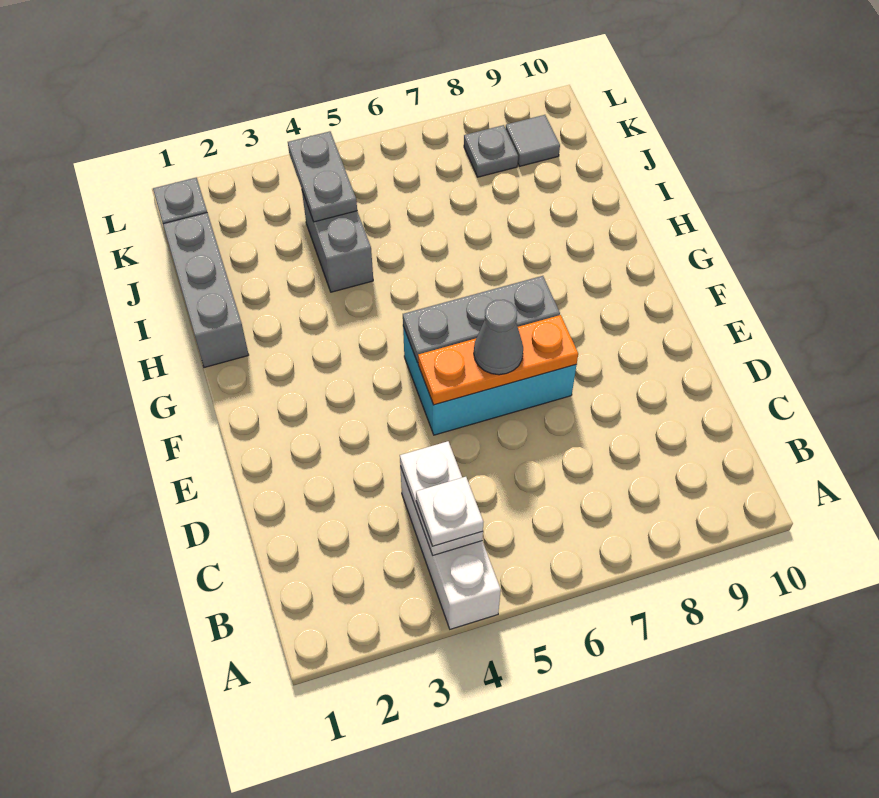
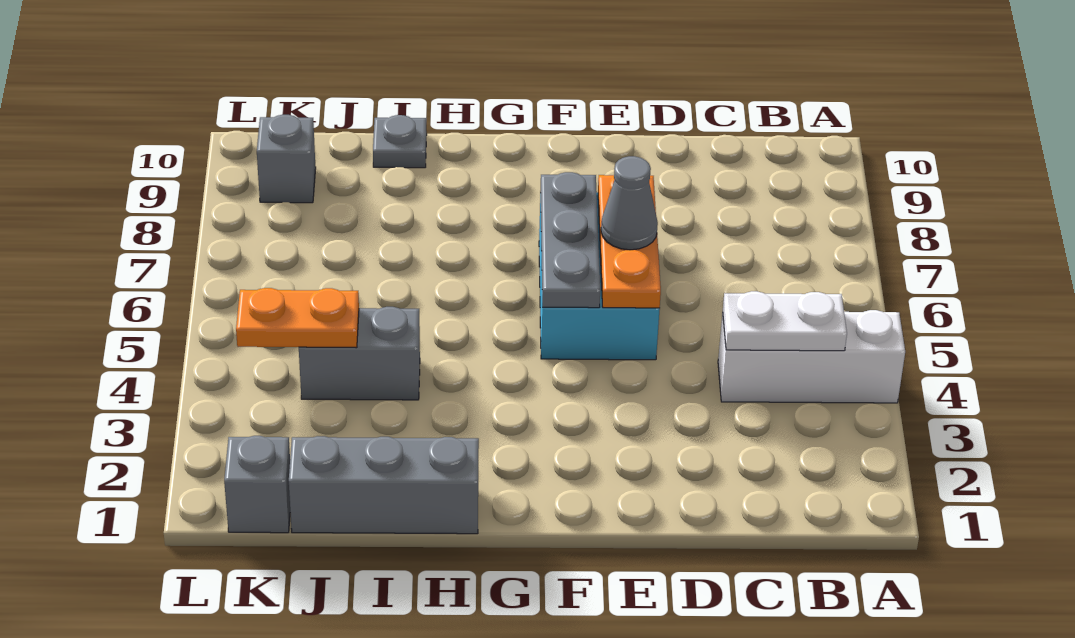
white plate B4 level 3 -> none
grey plate J4:K4 level 2 -> orange plate J4:K4 level 2
grey plate K8 level 1 -> grey plate I10 level 1
grey tile K9 level 1 -> grey brick K9 level 1

